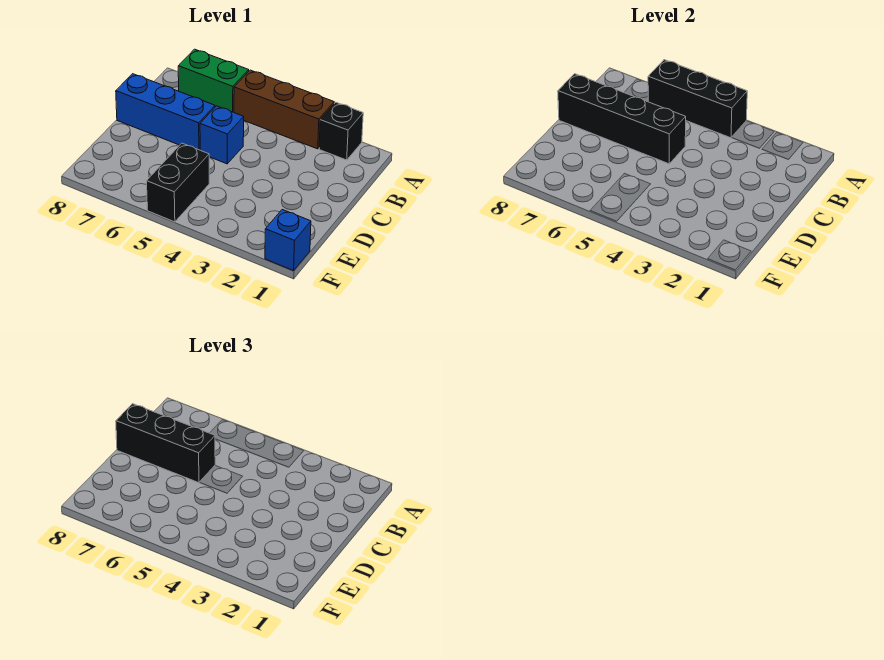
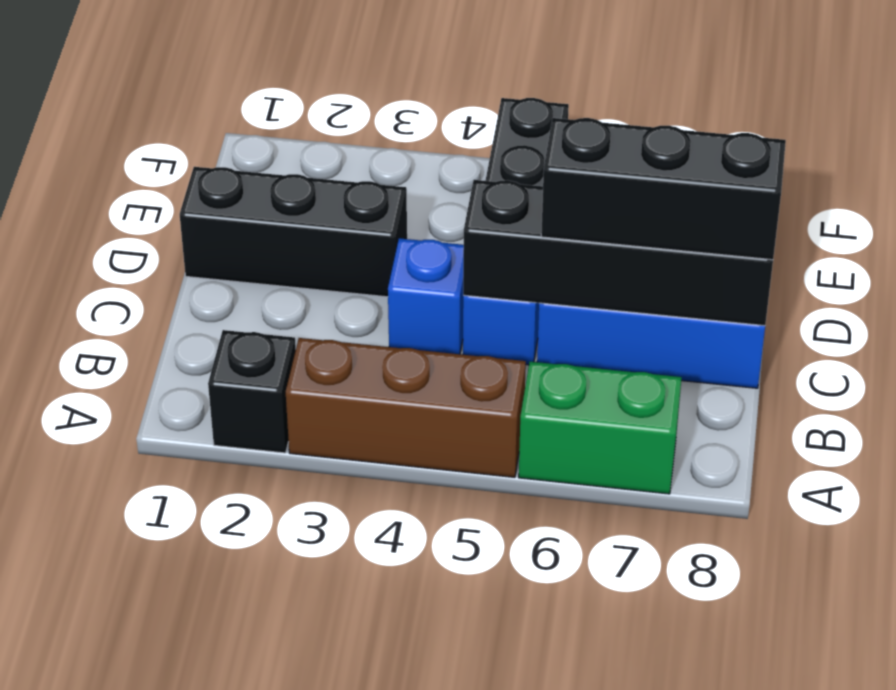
black brick A4:A6 level 2 -> black brick D1:D3 level 1
blue brick F1 level 1 -> blue brick C4 level 1

